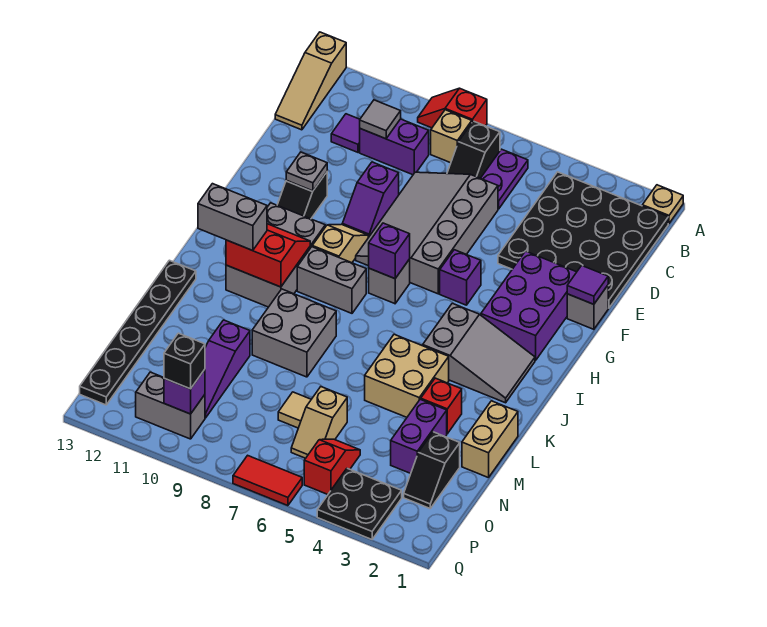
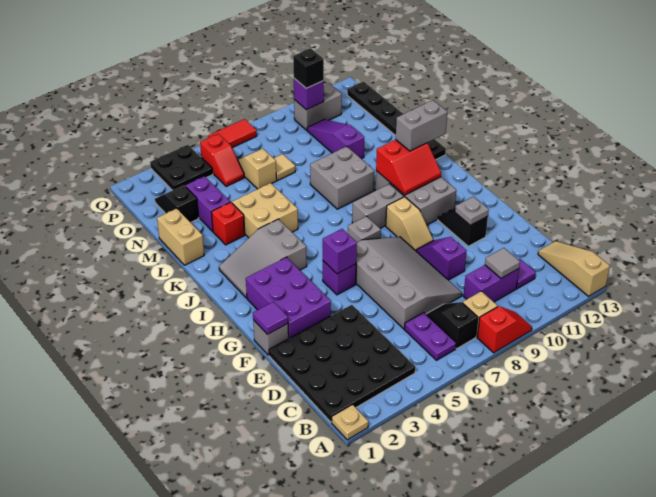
purple brick H7 level 2 -> purple brick G5 level 2

